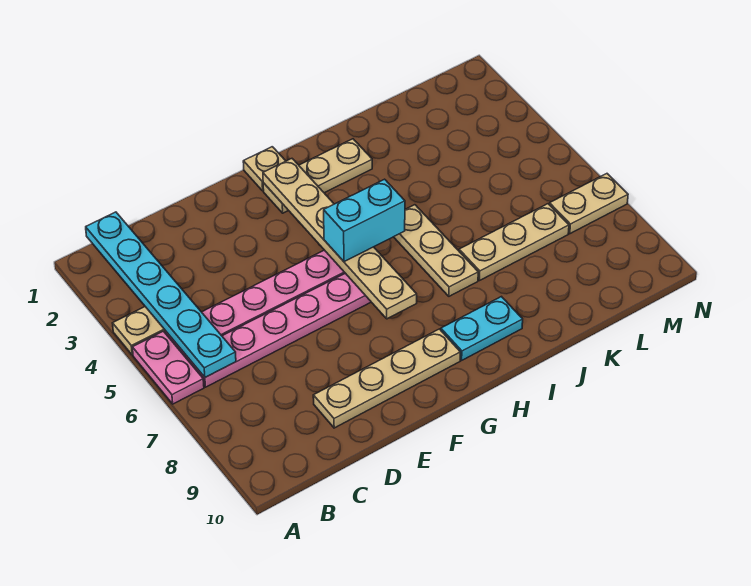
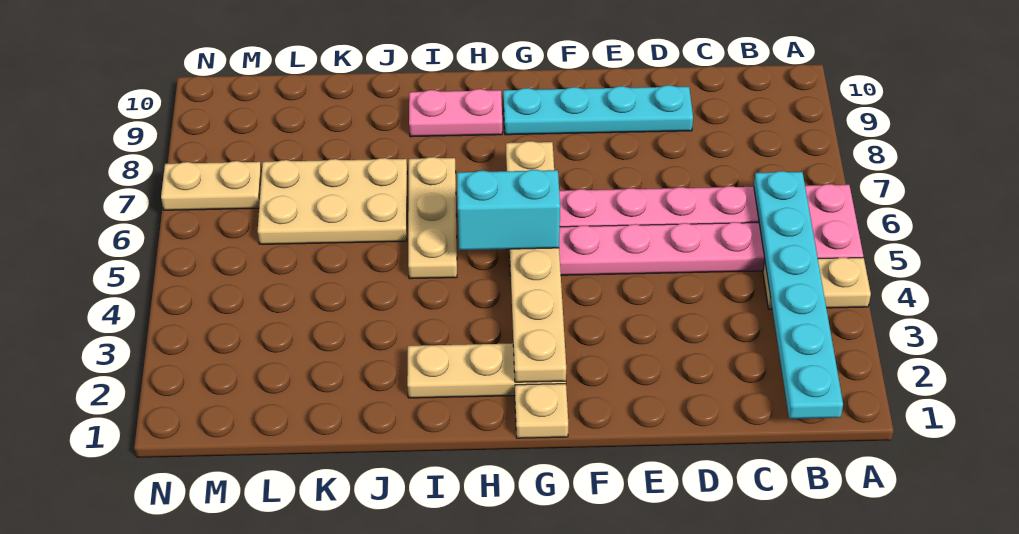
tan plate D9:G9 level 1 -> cyan plate D9:G9 level 1
cyan plate H9:I9 level 1 -> pink plate H9:I9 level 1
tan plate J7:L7 level 1 -> tan plate J6:L7 level 1

